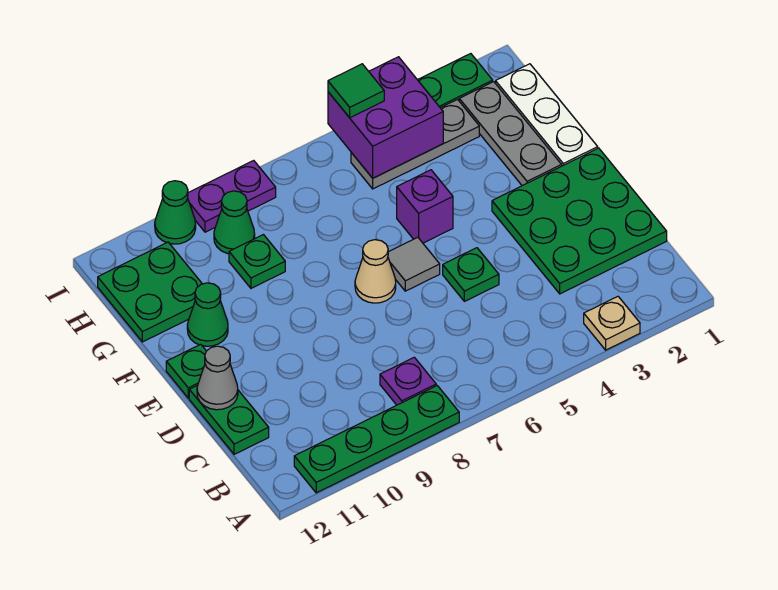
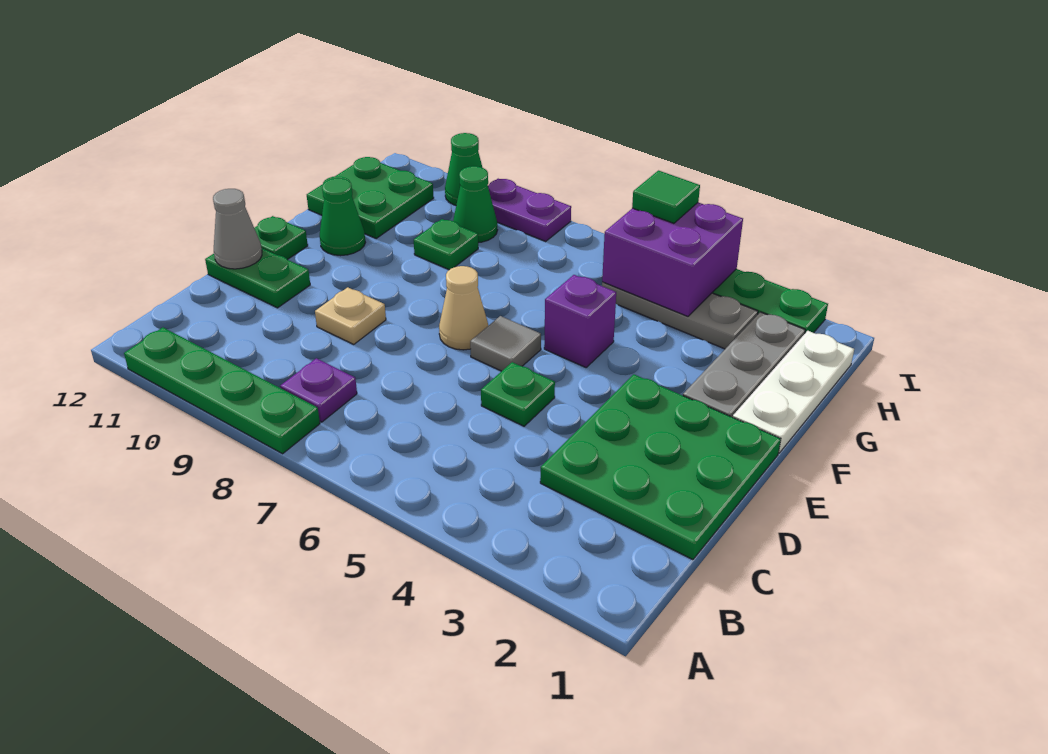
tan plate A3 level 1 -> tan plate D9 level 1
green plate C12:D12 level 1 -> green plate D11:D12 level 1

